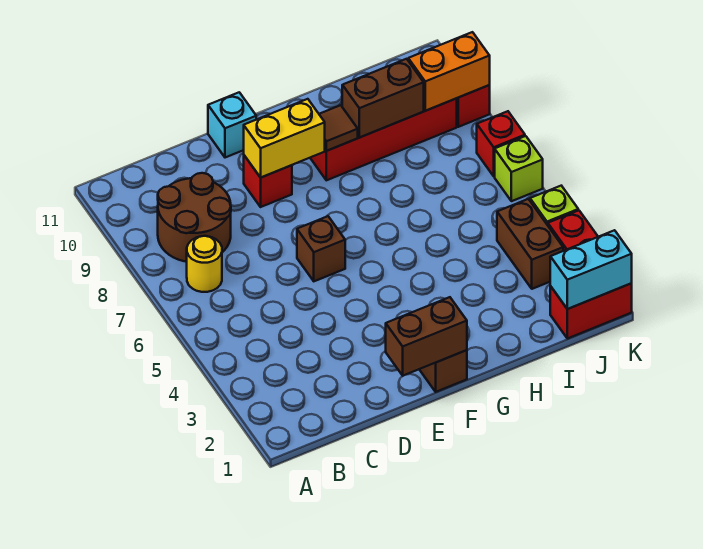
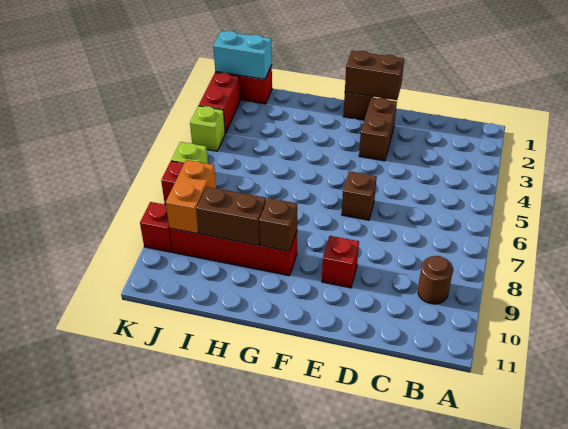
yellow round brick B7 level 1 -> none
brown round brick B8:C9 level 1 -> brown round brick B9 level 1
yellow brick E9:F9 level 2 -> none
cyan brick E11 level 1 -> none
brown tile G9 level 2 -> brown brick G9 level 2
brown brick J3:J4 level 1 -> brown brick E2:E3 level 1
orange brick J9:K9 level 2 -> orange brick J8:J9 level 2

